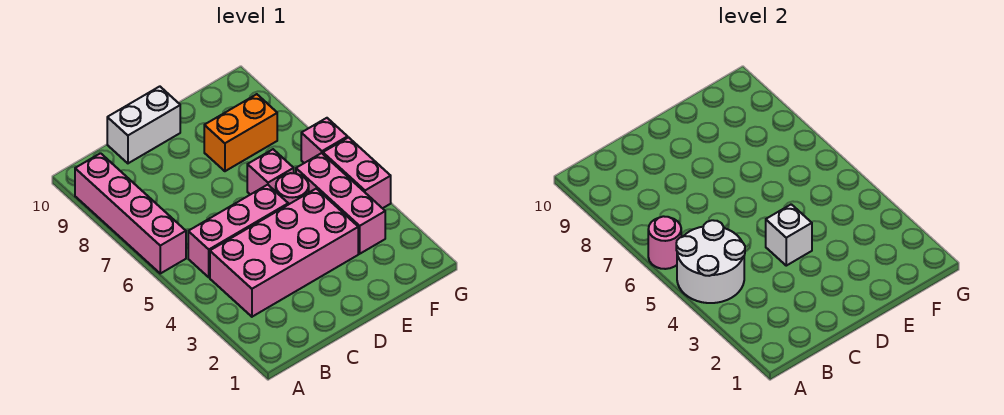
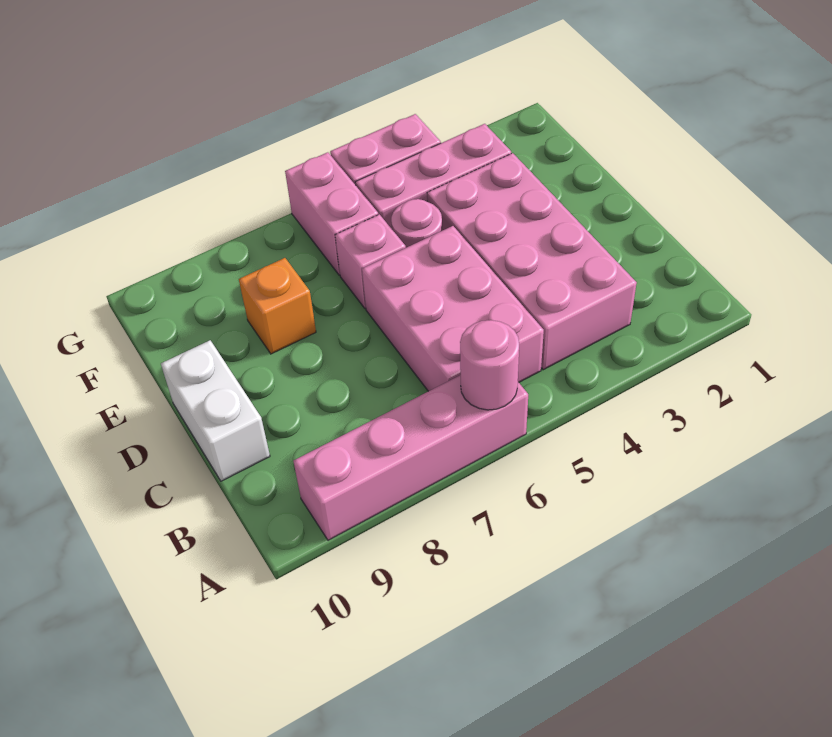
white round brick A4:B5 level 2 -> none
pink brick B5:D5 level 1 -> pink brick B5:D6 level 1
white brick D4 level 2 -> none
orange brick E8:F8 level 1 -> orange brick E8 level 1
pink brick G6 level 1 -> pink brick F6:G6 level 1

